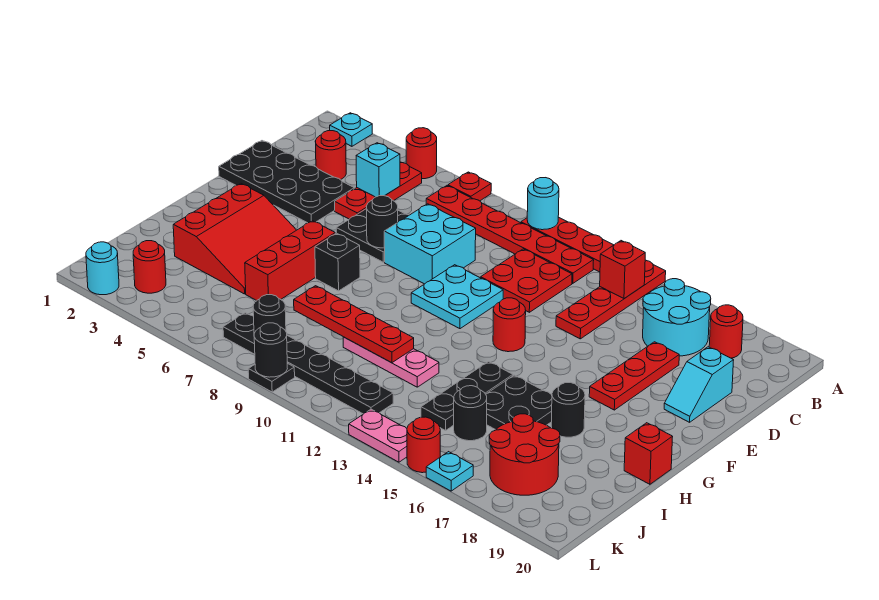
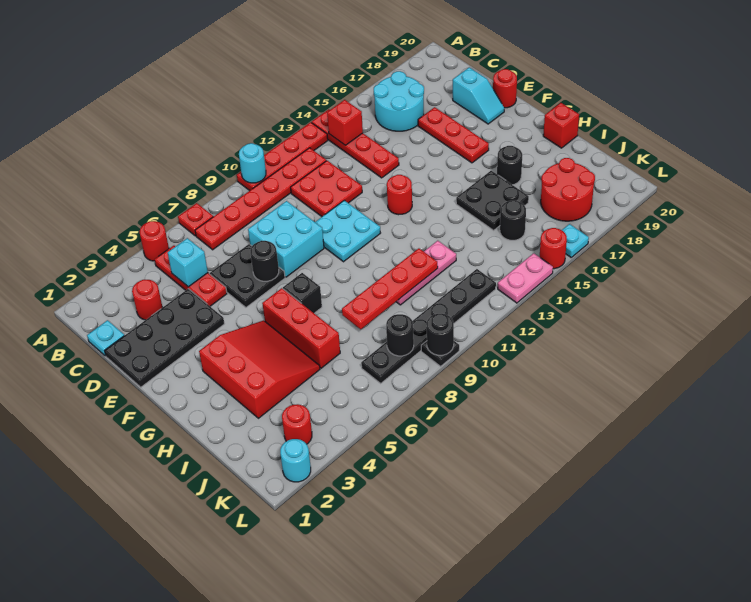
cyan plate A2 level 1 -> cyan plate C1 level 1
red round brick B18 level 1 -> red round brick E20 level 1
black plate H14:J14 level 1 -> none

